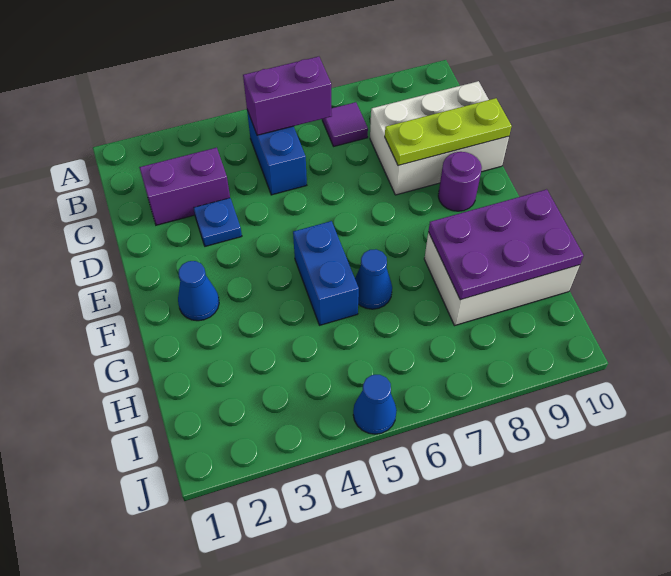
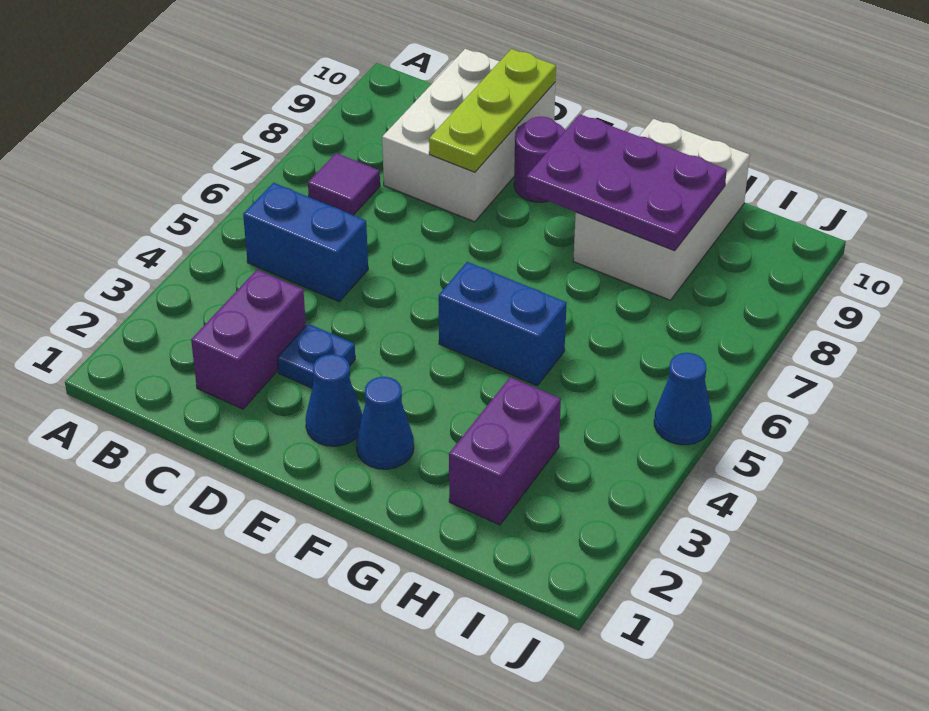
purple brick B5:B6 level 2 -> purple brick H2:H3 level 1
blue cone G6 level 1 -> blue cone E2 level 1
purple plate G8:H10 level 2 -> purple plate F8:H9 level 2

